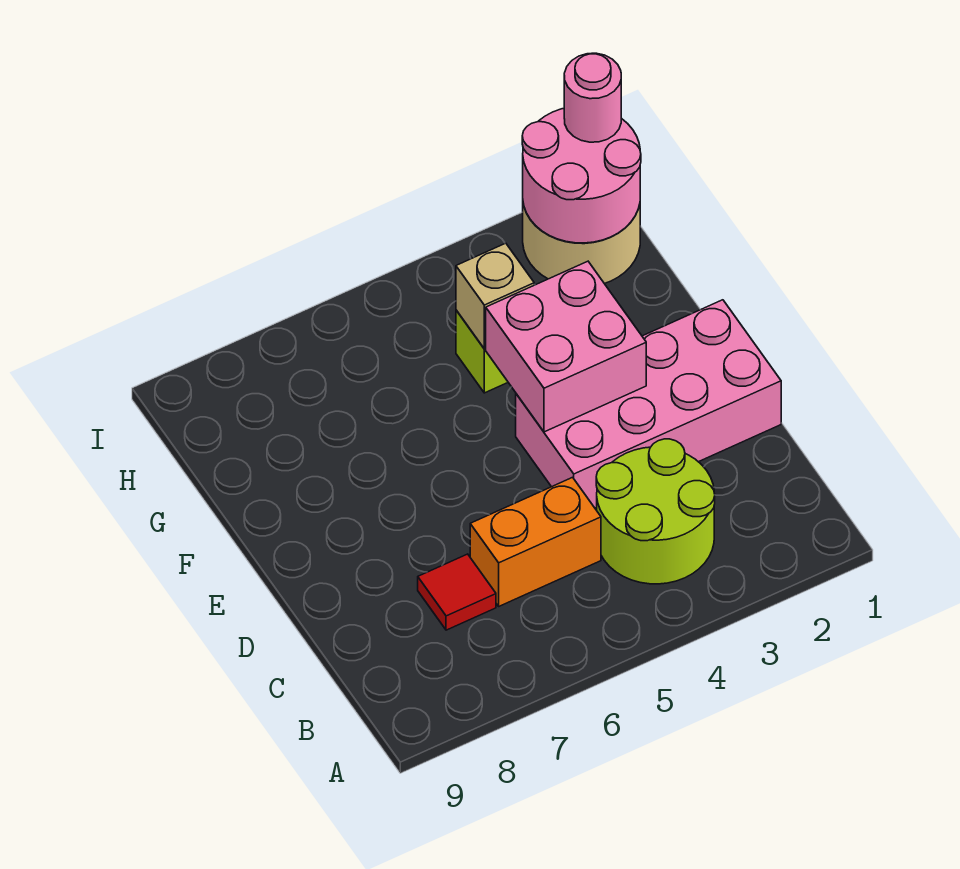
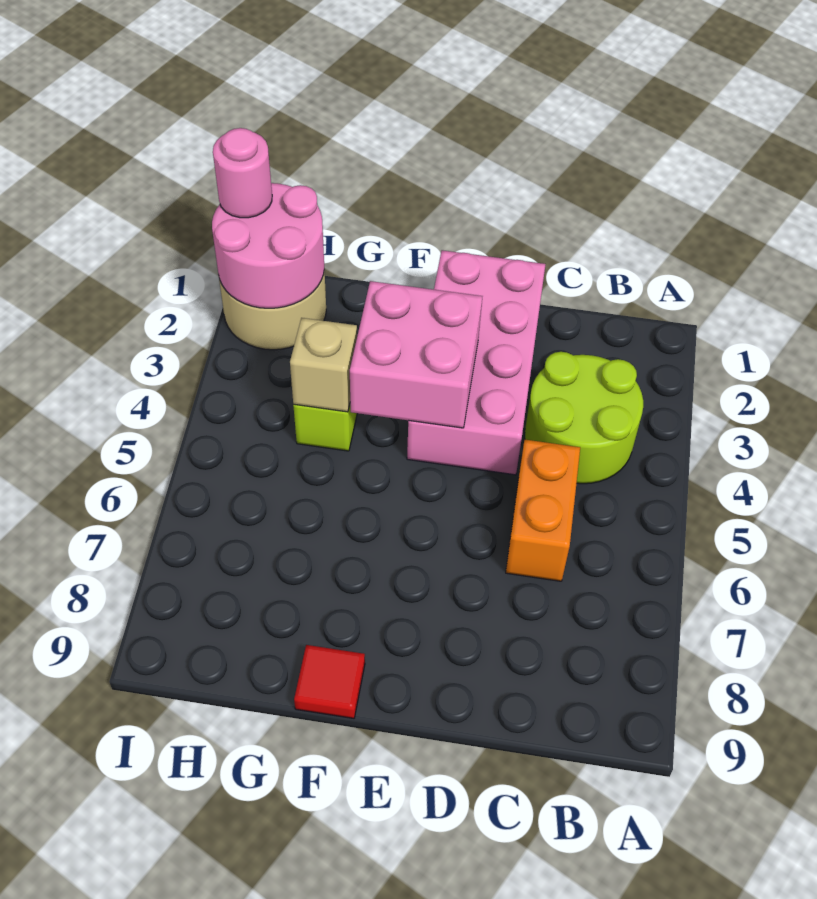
red tile C7 level 1 -> red tile F9 level 1

